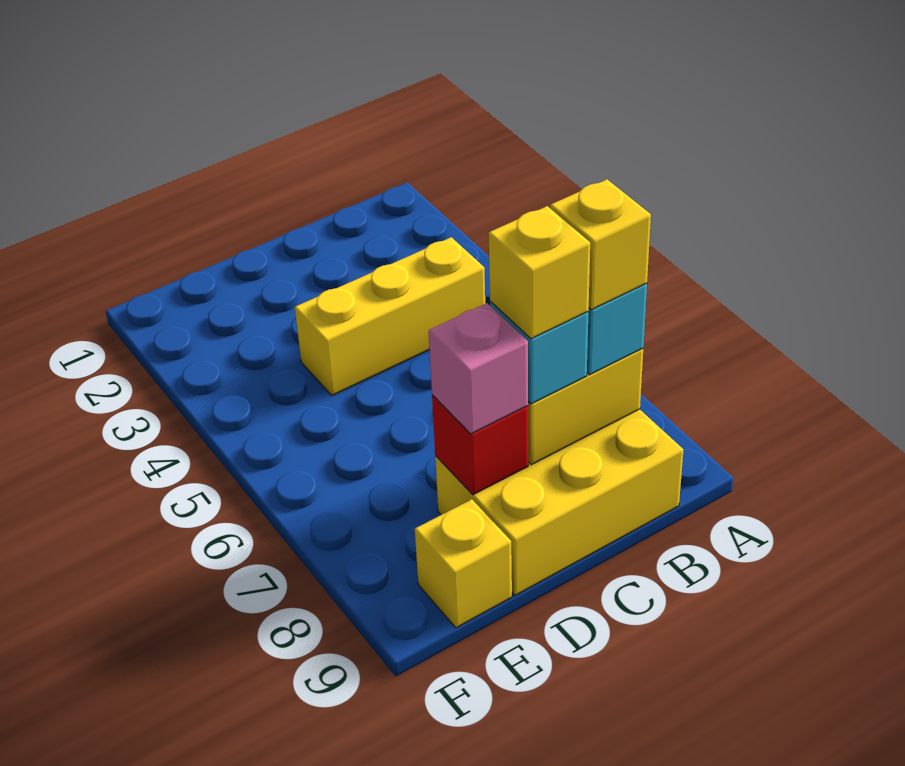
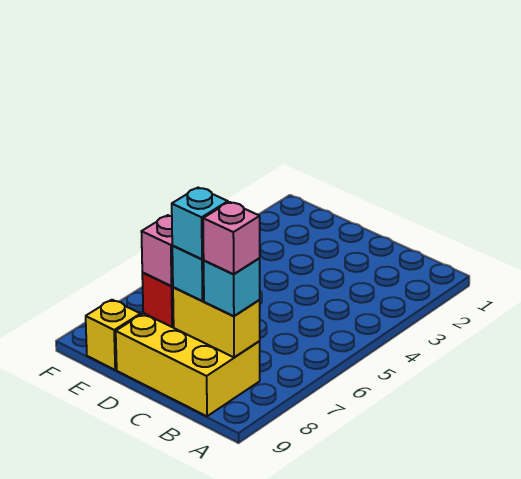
yellow brick B4:D4 level 1 -> none
yellow brick B8 level 4 -> pink brick B8 level 4
yellow brick C8 level 4 -> cyan brick C8 level 4

